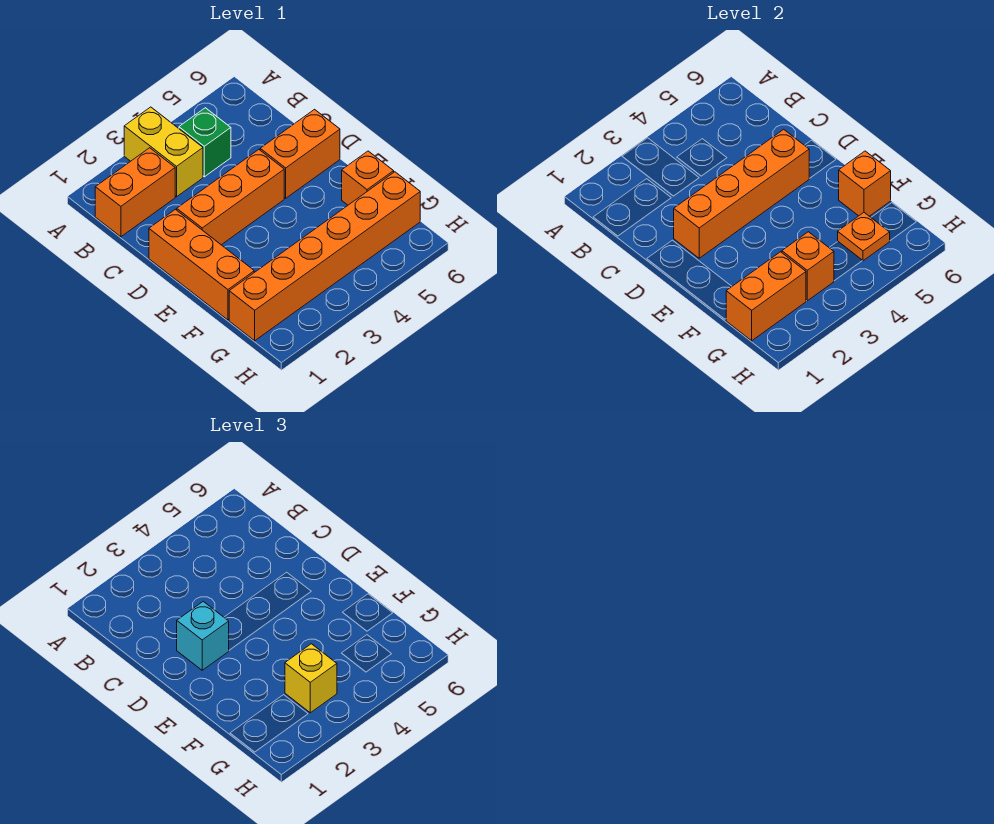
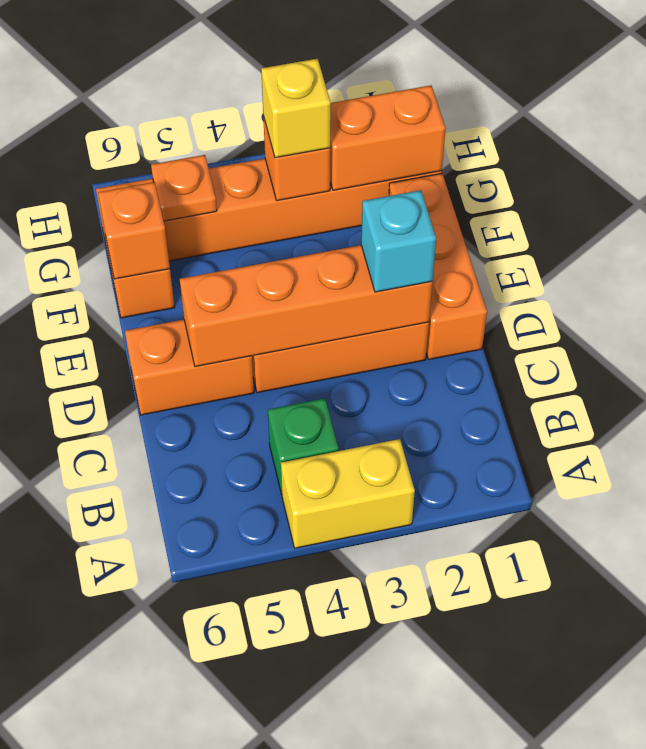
yellow brick A3:B3 level 1 -> yellow brick A3:A4 level 1
orange brick B1:B2 level 1 -> none

